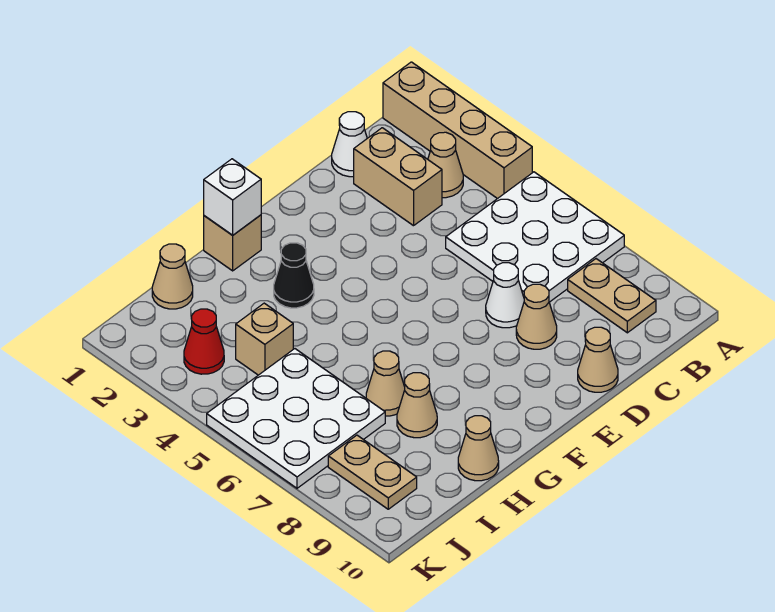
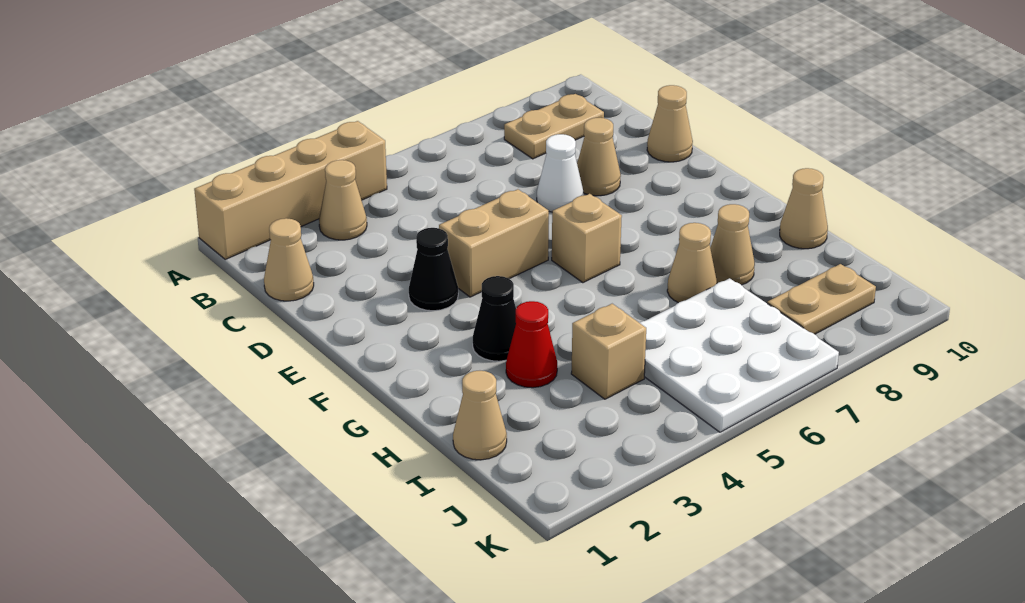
white plate A5:C7 level 1 -> none
white cone C1 level 1 -> tan cone C1 level 1
tan brick C2:C3 level 1 -> tan brick E4:E5 level 1
none -> black cone E3 level 1
tan brick G1 level 1 -> tan brick F6 level 1
white brick G1 level 2 -> none
red cone J3 level 1 -> red cone H3 level 1

